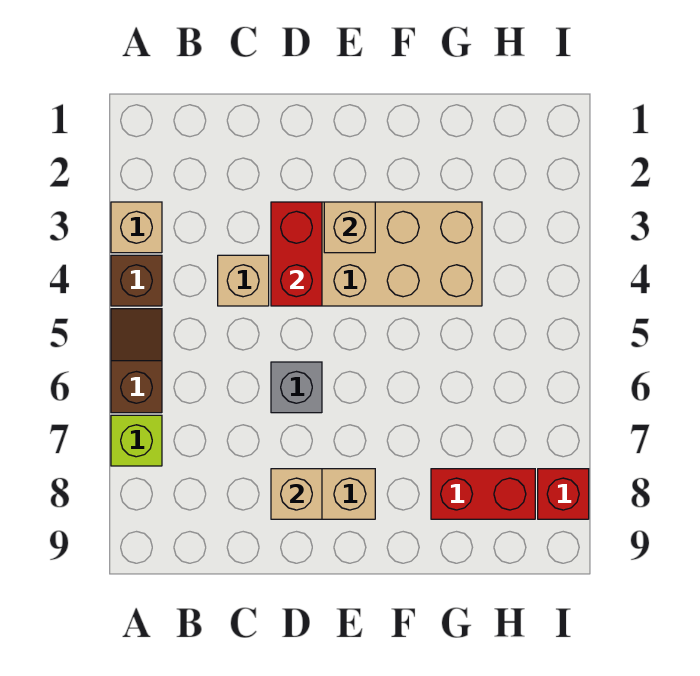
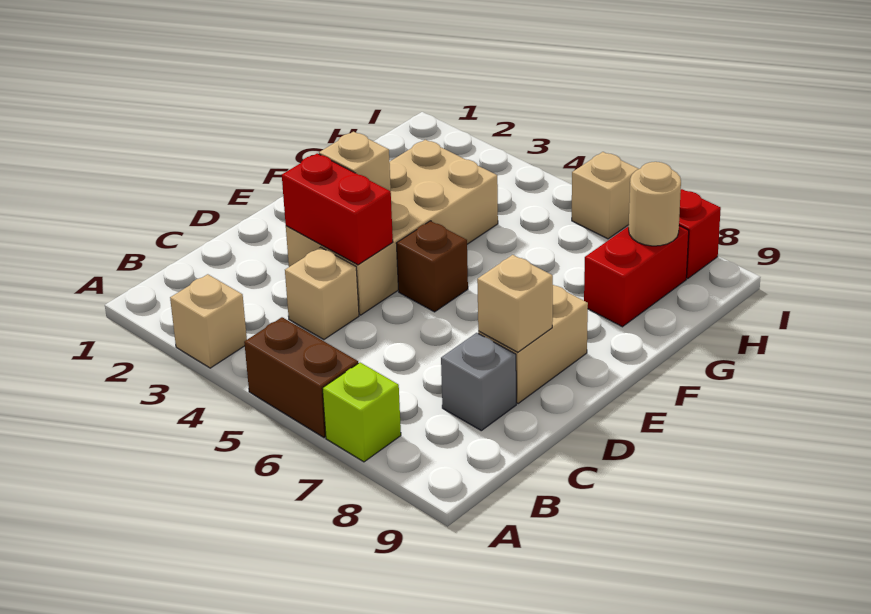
brown brick A4 level 1 -> brown brick E5 level 1
brown slope A5:A6 level 1 top 6 -> brown brick A5:A6 level 1
grey brick D6 level 1 -> grey brick C8 level 1
none -> tan round brick H8 level 2
none -> tan brick I6 level 1

